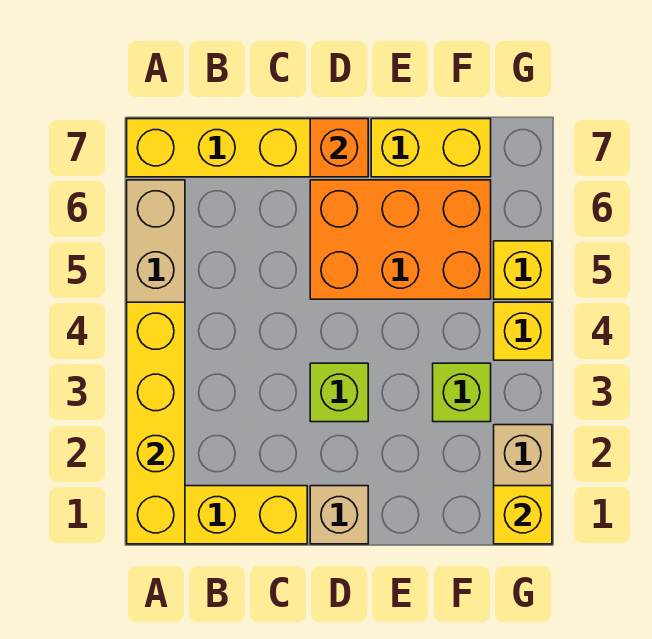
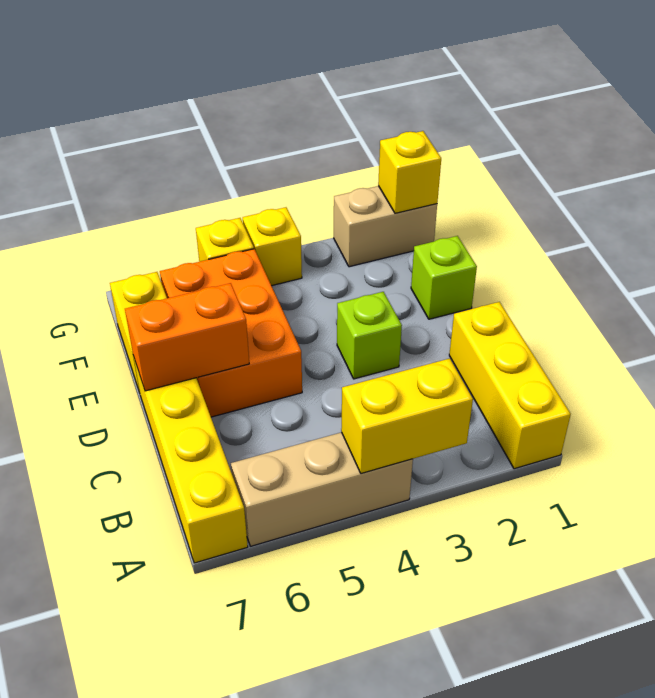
yellow brick A1:A4 level 2 -> yellow brick A3:A4 level 2
tan brick D1 level 1 -> none
orange brick D7 level 2 -> orange brick D6:D7 level 2
lime brick F3 level 1 -> lime brick E1 level 1

